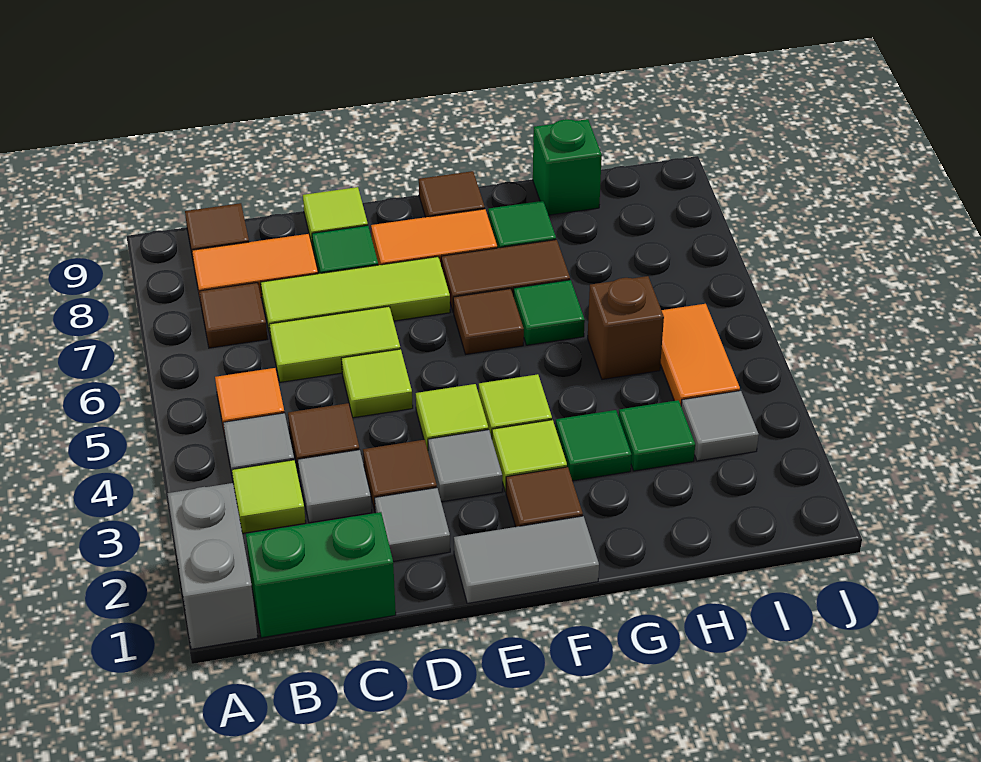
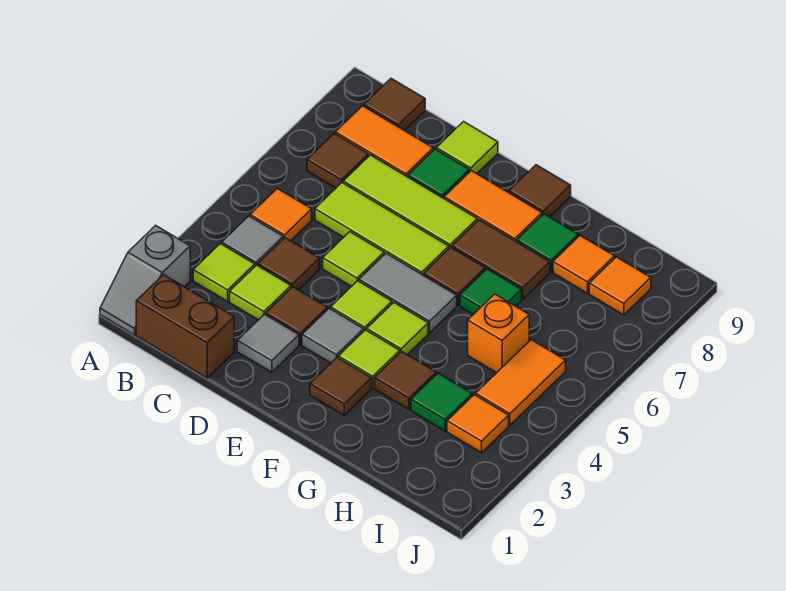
grey brick A1:A2 level 1 -> grey slope A1:A2 level 1 top 2
green brick B1:C1 level 1 -> brown brick B1:C1 level 1
grey tile C3 level 1 -> lime tile C3 level 1
lime tile C6:D6 level 1 -> lime tile C6:E6 level 1
grey tile E1:F1 level 1 -> grey tile E5:F5 level 1
green tile G3 level 1 -> brown tile G3 level 1
brown brick H5 level 1 -> orange brick H5 level 1
none -> orange tile H8 level 1
green brick H9 level 1 -> none
grey tile I3 level 1 -> orange tile I3 level 1
none -> orange tile I8 level 1

